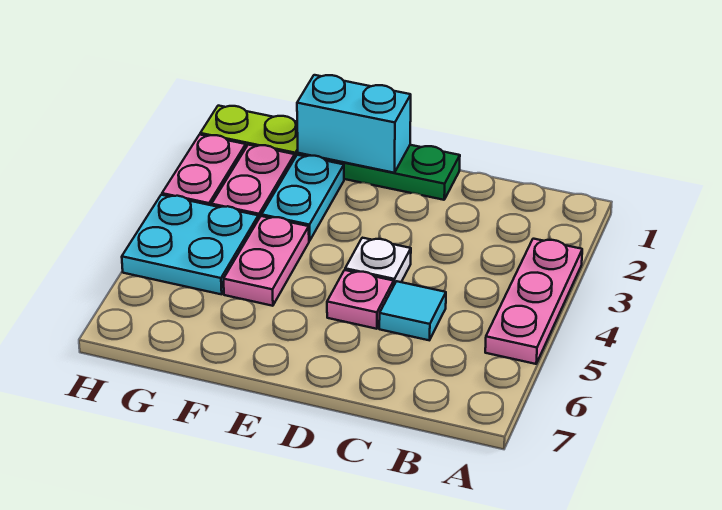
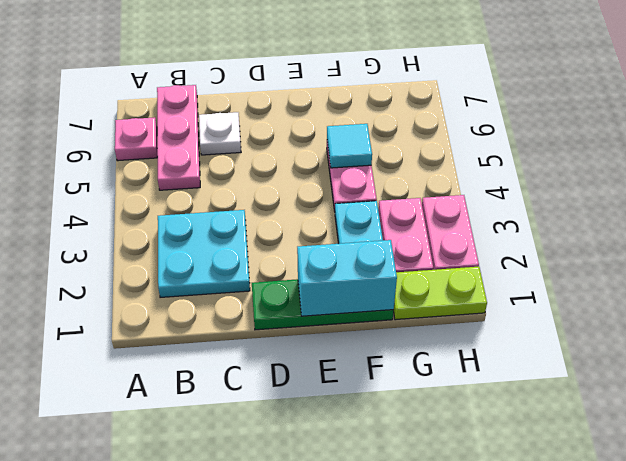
pink plate A3:A5 level 1 -> pink plate B5:B7 level 1
cyan tile C5 level 1 -> cyan tile F5 level 2
white plate D4 level 1 -> white plate C6 level 1
pink plate D5 level 1 -> pink plate A6 level 1
cyan plate G4:H5 level 1 -> cyan plate B2:C3 level 1

